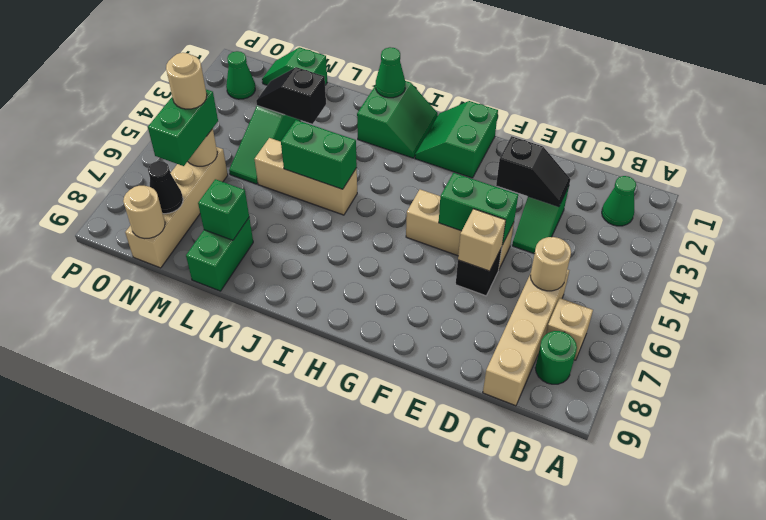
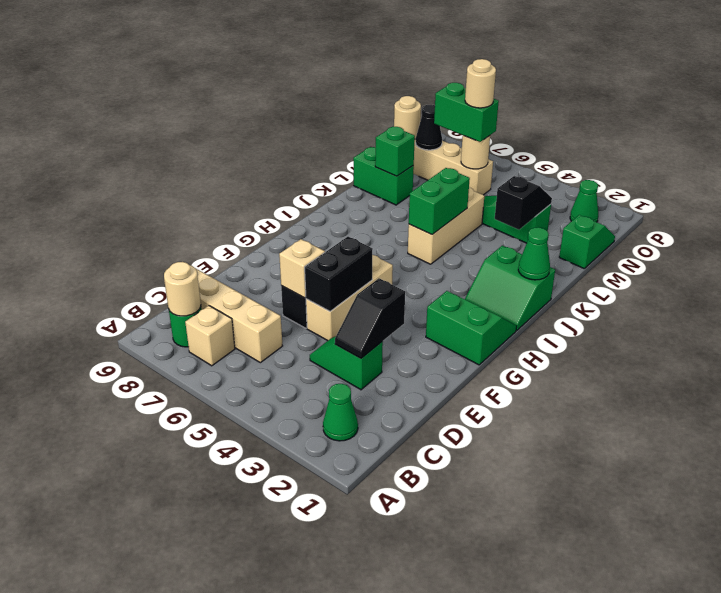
tan round brick C6 level 2 -> tan round brick B8 level 2
green brick E5:F5 level 2 -> black brick E5:F5 level 2

